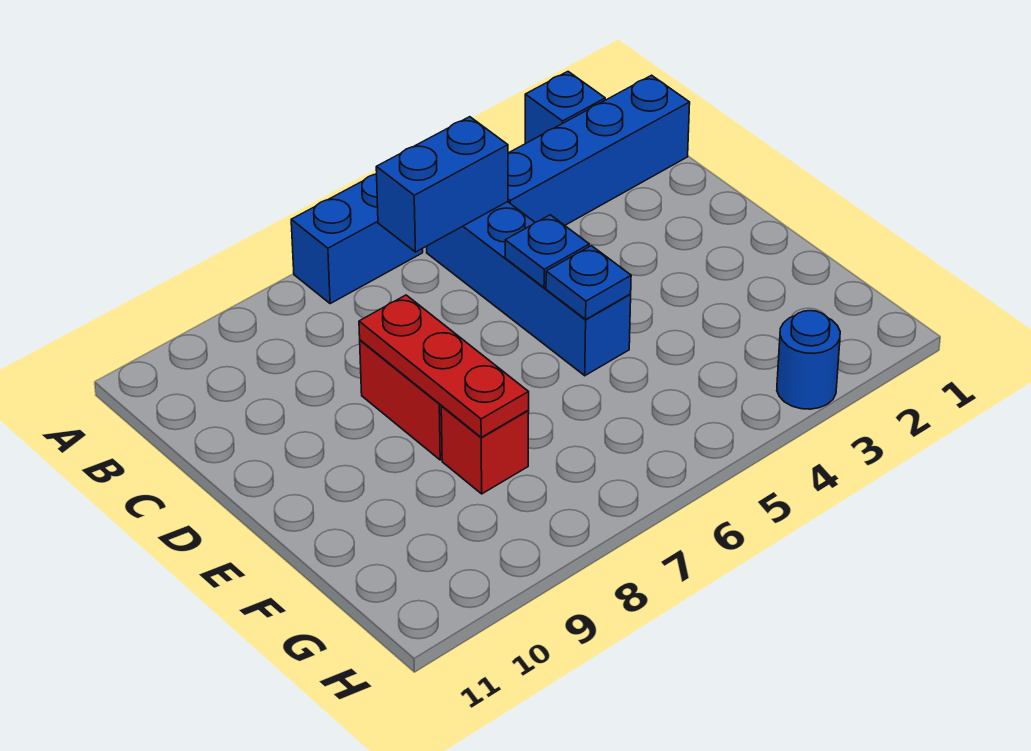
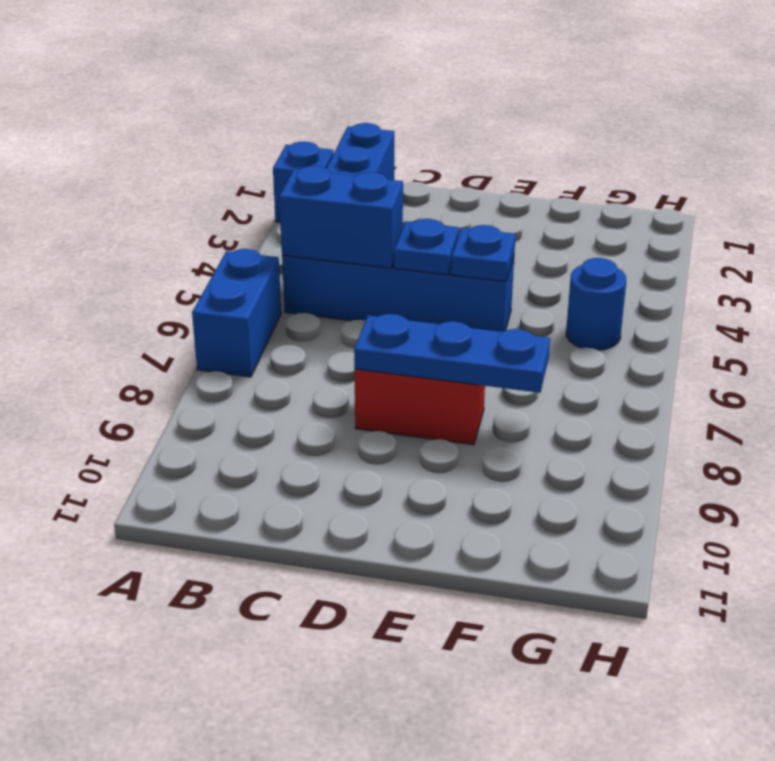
blue brick B5:B6 level 2 -> blue brick B5:C5 level 2
red plate D8:F8 level 2 -> blue plate D8:F8 level 2
red brick F8 level 1 -> none
blue round brick H3 level 1 -> blue round brick G5 level 1

